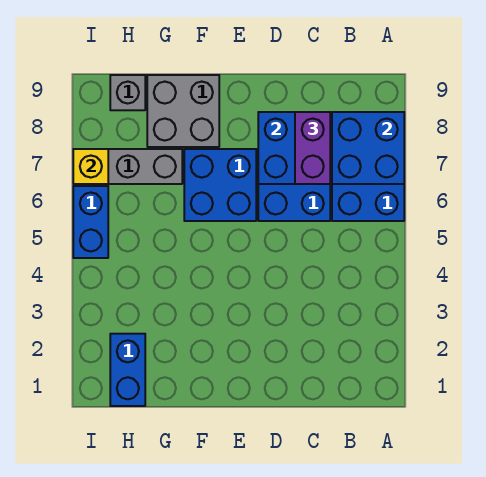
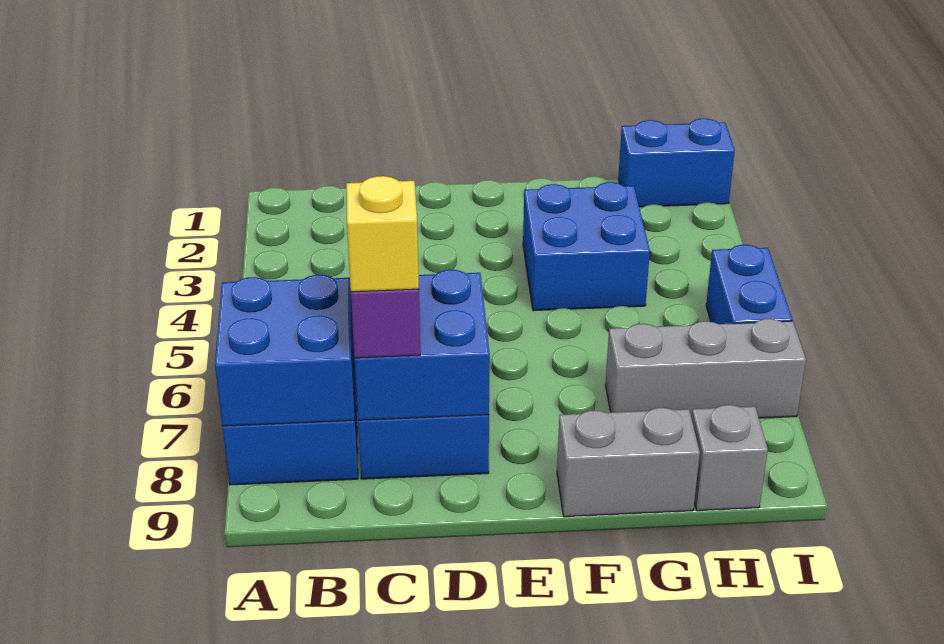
blue brick E6:F7 level 1 -> blue brick F3:G4 level 1
grey brick F8:G9 level 1 -> grey brick F9:G9 level 1
blue brick H1:H2 level 1 -> blue brick H1:I1 level 1
yellow brick I7 level 2 -> yellow brick C8 level 4

